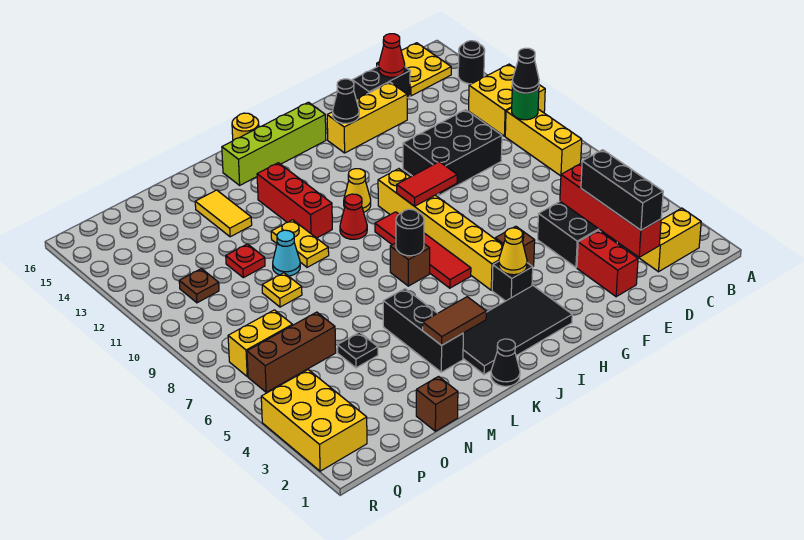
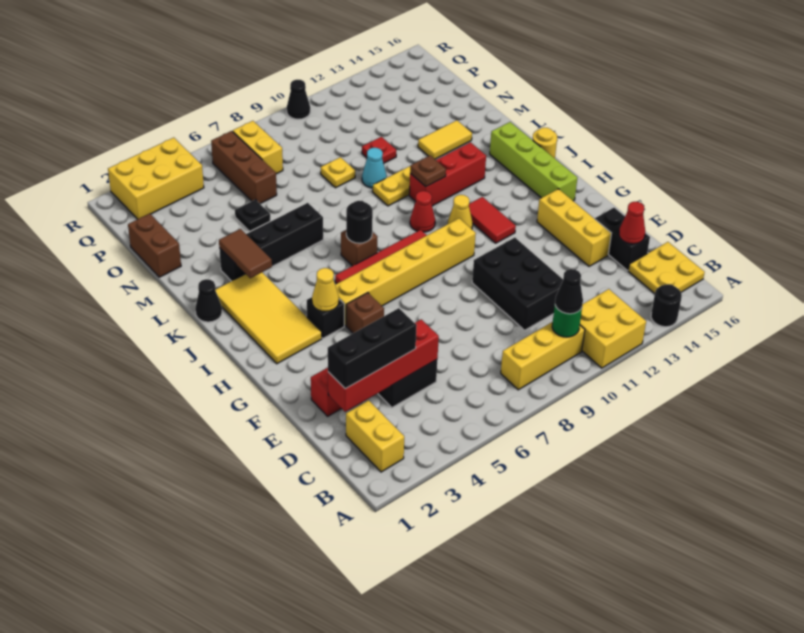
red tile G9:H9 level 2 -> red tile H12:I12 level 1
black cone G14 level 2 -> black cone R10 level 1
black tile H2:K3 level 1 -> yellow tile H2:K3 level 1
black brick L3:L5 level 1 -> black brick L3:L6 level 1
brown brick N1 level 1 -> brown brick N1:O1 level 1
brown plate P11 level 1 -> brown plate K11 level 2

